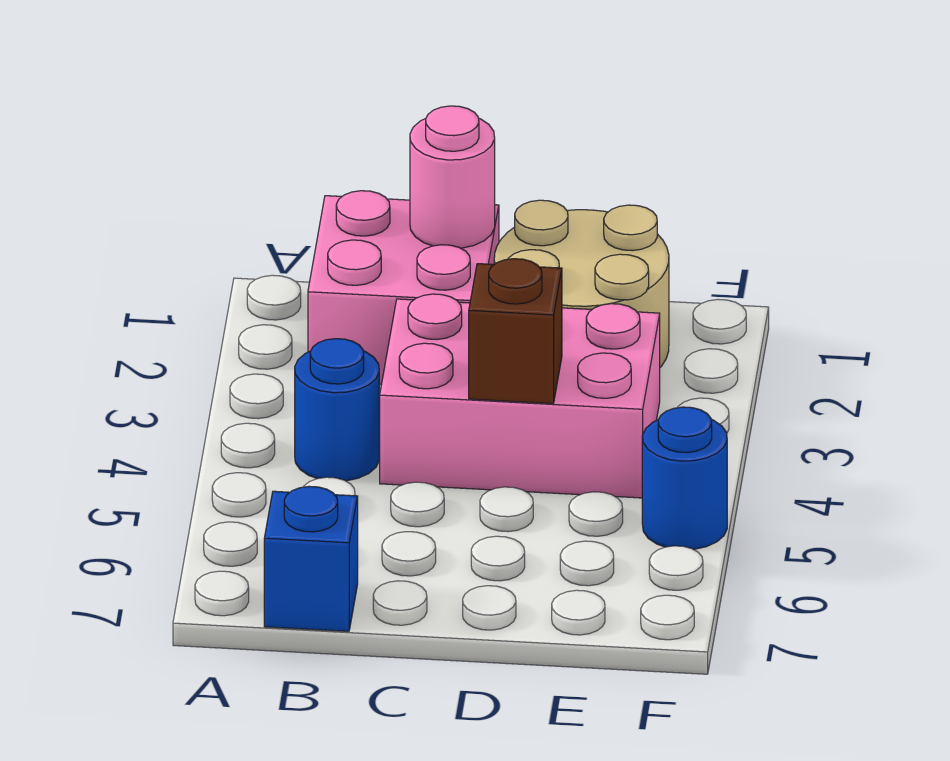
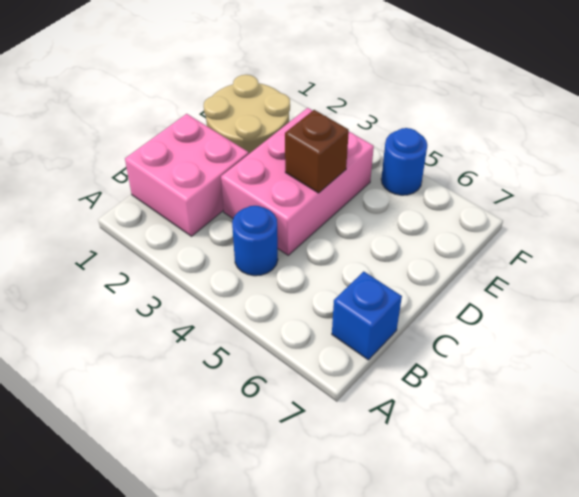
pink round brick C1 level 2 -> none

